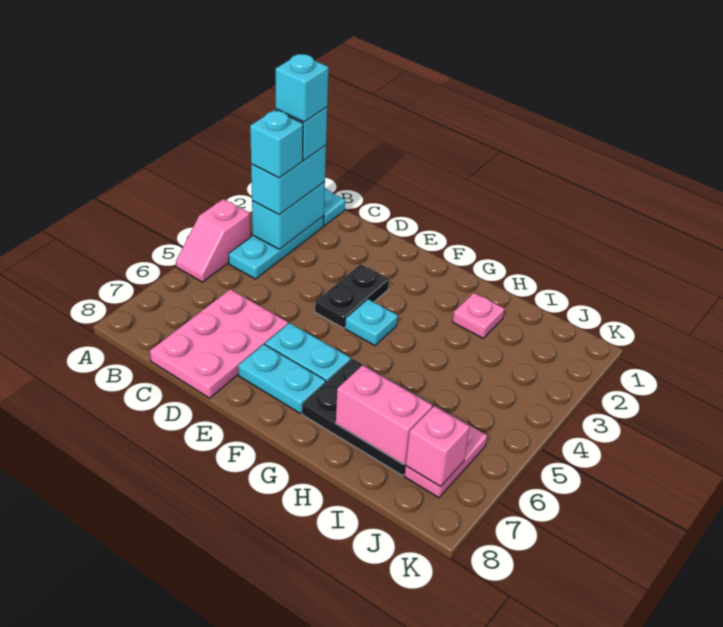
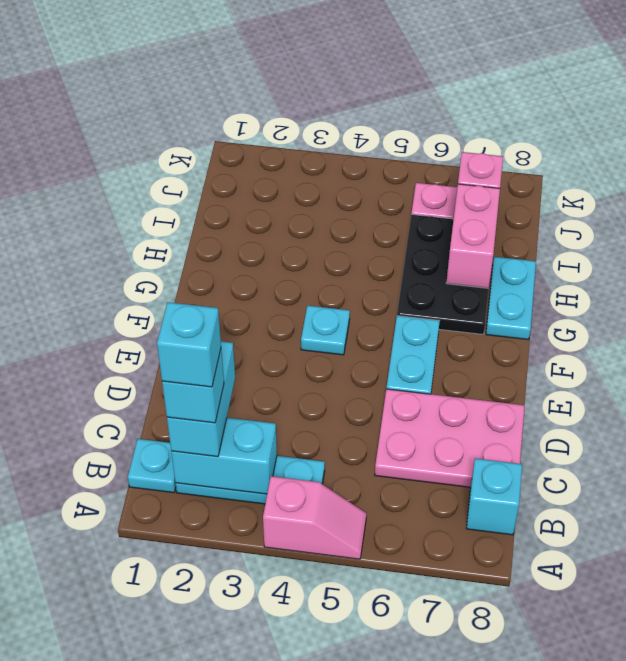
cyan brick B2:B3 level 3 -> cyan brick B2:C2 level 3
cyan brick B3 level 4 -> cyan brick B8 level 1
black plate E3:E4 level 1 -> none
cyan plate E7:F7 level 1 -> cyan plate G8:H8 level 1
pink plate H2 level 1 -> none

